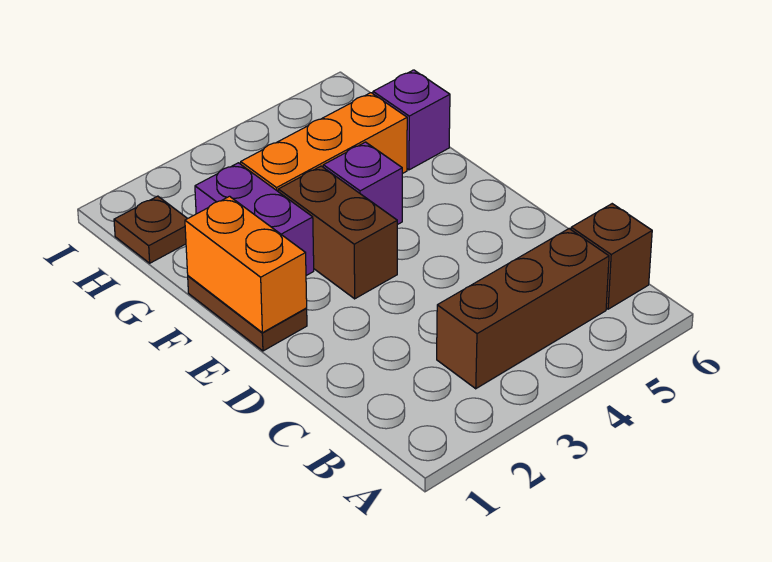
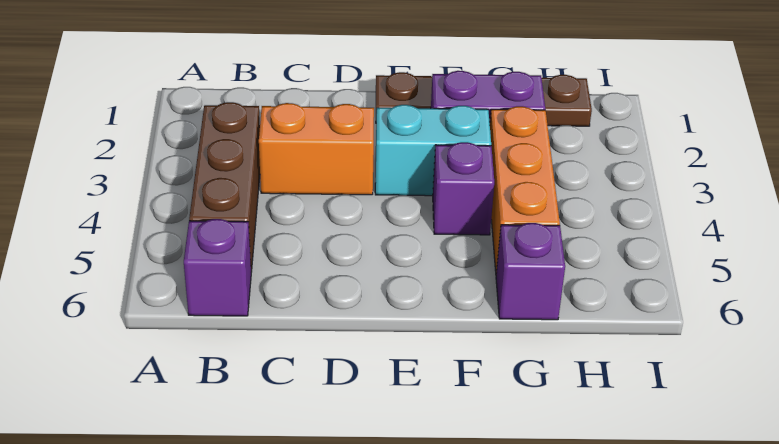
brown brick B6 level 1 -> purple brick B6 level 1
orange brick E1:F1 level 2 -> orange brick C3:D3 level 1
brown brick E3:F3 level 1 -> cyan brick E3:F3 level 1

